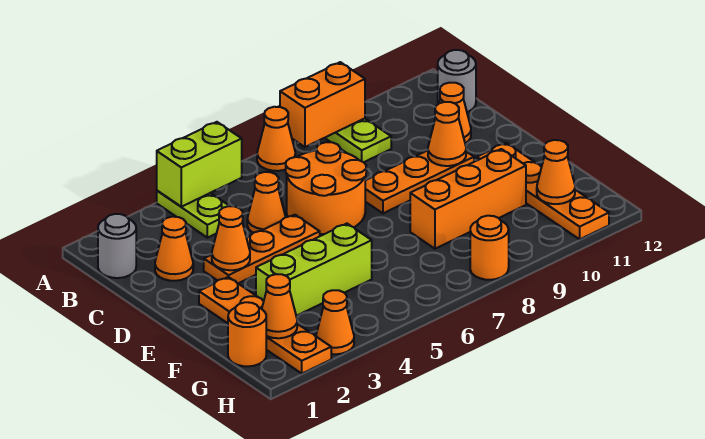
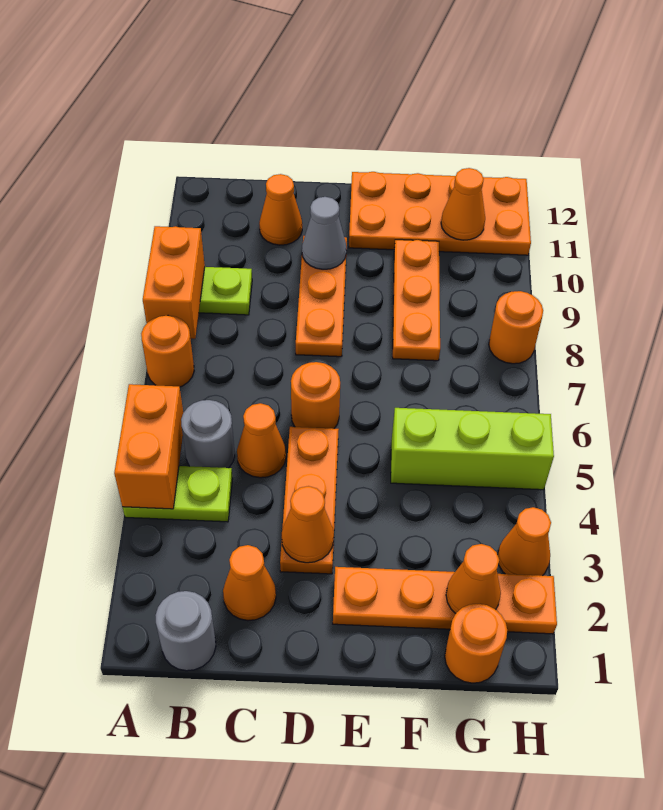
lime brick A4:A5 level 2 -> orange brick A4:A5 level 2
orange cone A7 level 1 -> orange round brick A7 level 1
grey round brick B12 level 1 -> grey round brick B5 level 1
orange round brick C6:D7 level 1 -> orange round brick D6 level 1
orange cone D10 level 2 -> grey cone D10 level 2
orange plate E11:H11 level 1 -> orange plate E11:H12 level 1
lime brick F3:F5 level 1 -> lime brick F5:H5 level 1
orange brick F8:F10 level 1 -> orange plate F8:F10 level 1

